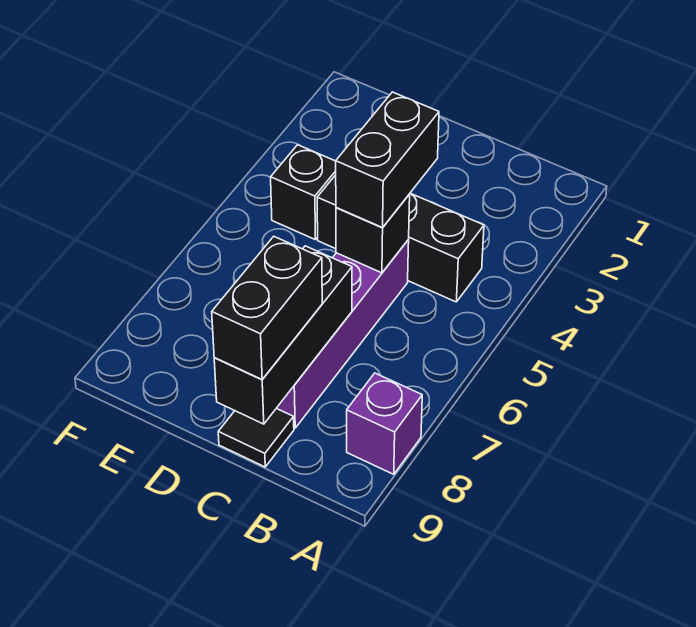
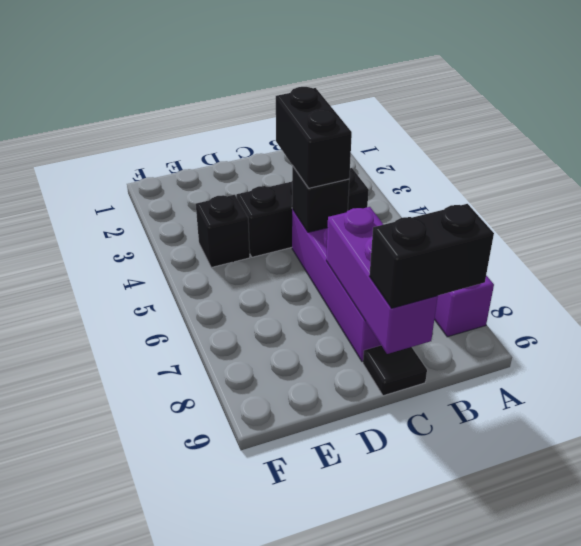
black brick C7:C9 level 2 -> purple brick C7:C9 level 2
black brick C8:C9 level 3 -> black brick B9:C9 level 3

